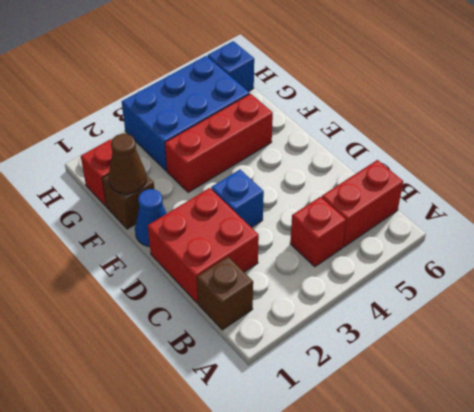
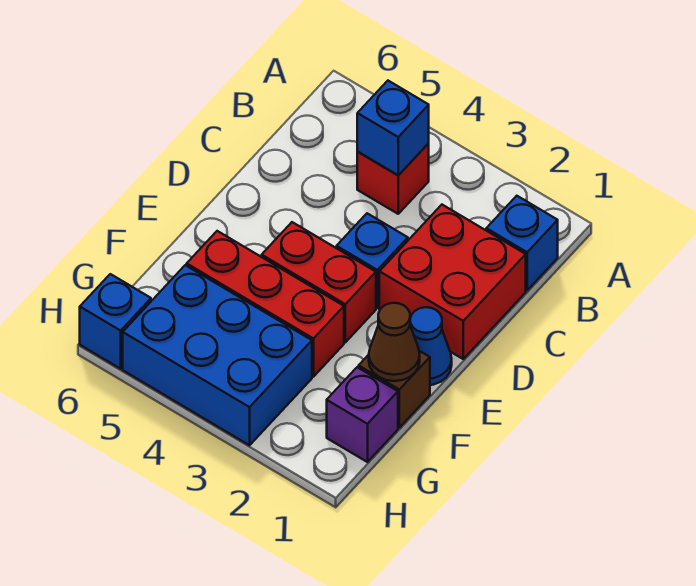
brown brick B1 level 1 -> blue brick B1 level 1
none -> blue brick B4 level 2
red brick B5:B6 level 1 -> red brick E3:E4 level 1
red brick G1 level 1 -> purple brick G1 level 1

